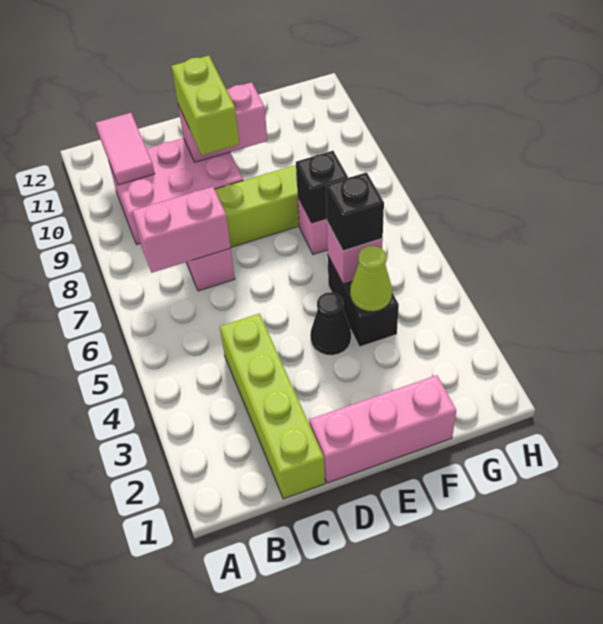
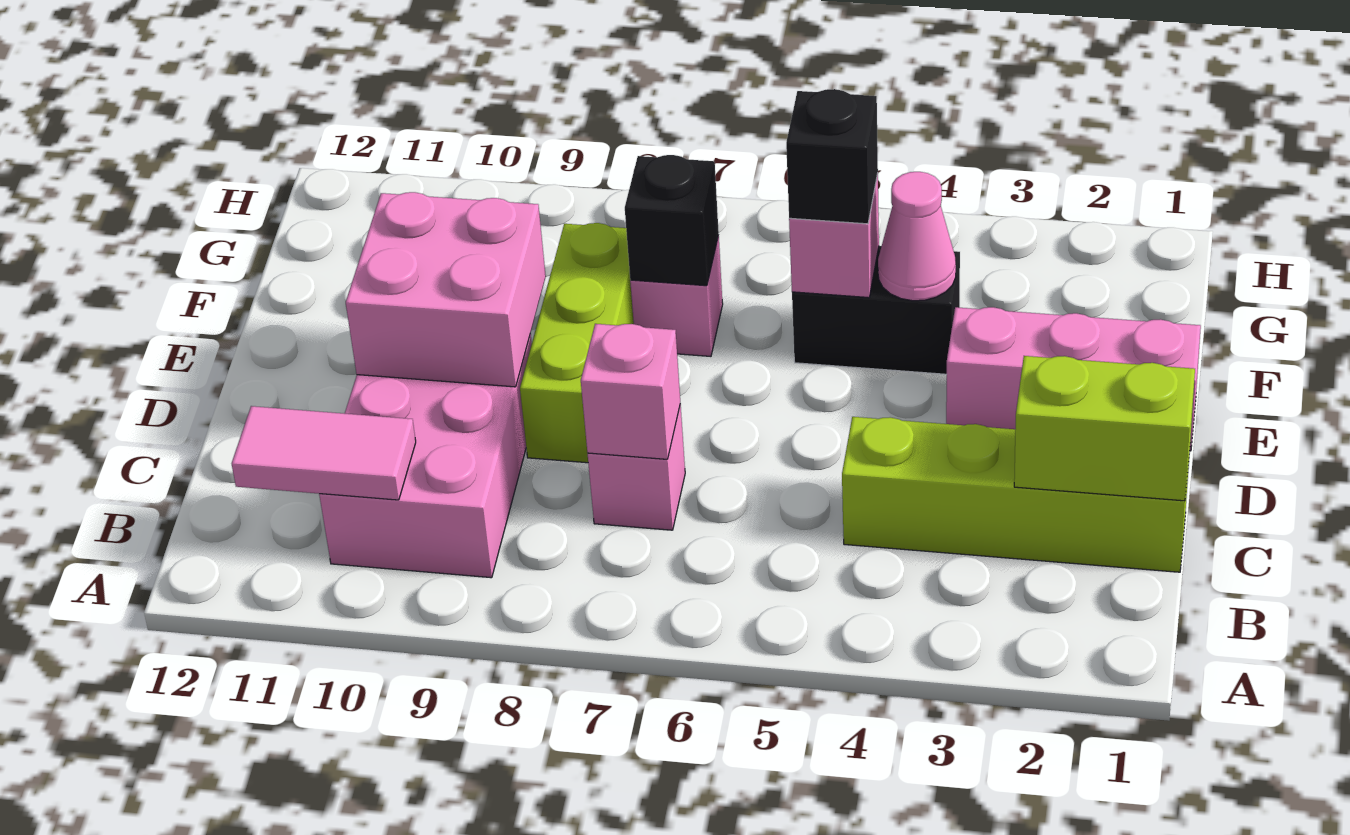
pink brick B7:C7 level 2 -> pink brick C7 level 2
pink brick D1:F1 level 1 -> pink brick E1:E3 level 1
lime brick D9:D10 level 3 -> lime brick C1:C2 level 2
pink brick D10:E10 level 2 -> pink brick D9:E10 level 2
black cone E4 level 1 -> none
lime cone F4 level 2 -> pink cone F4 level 2

